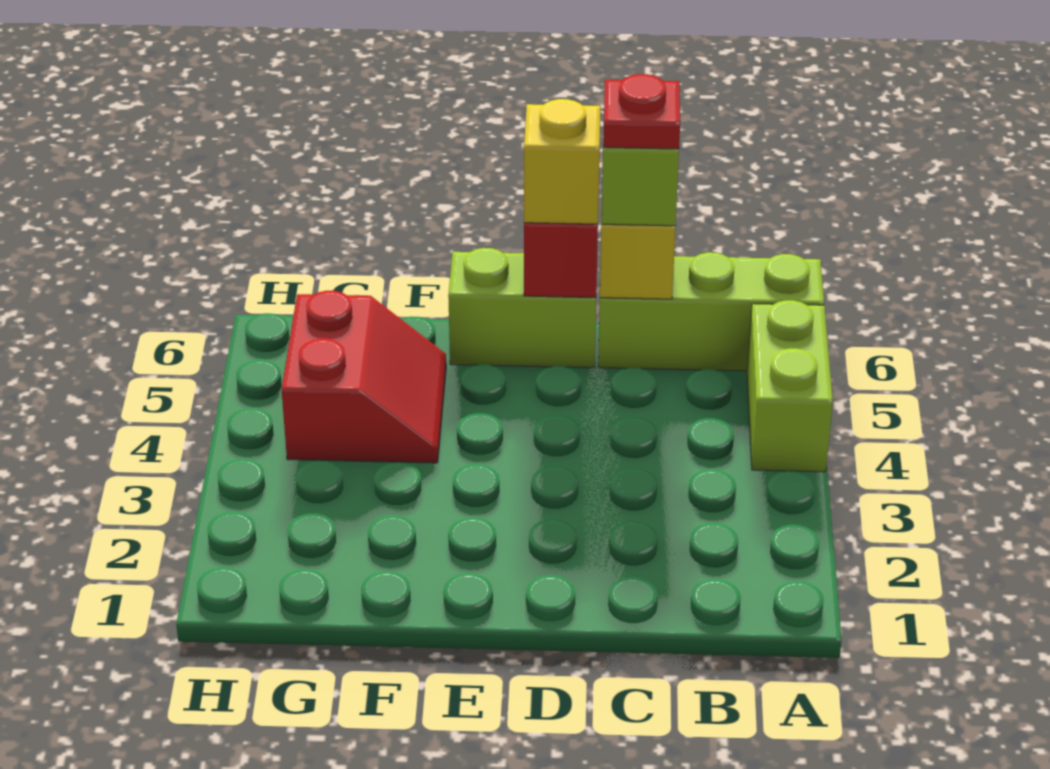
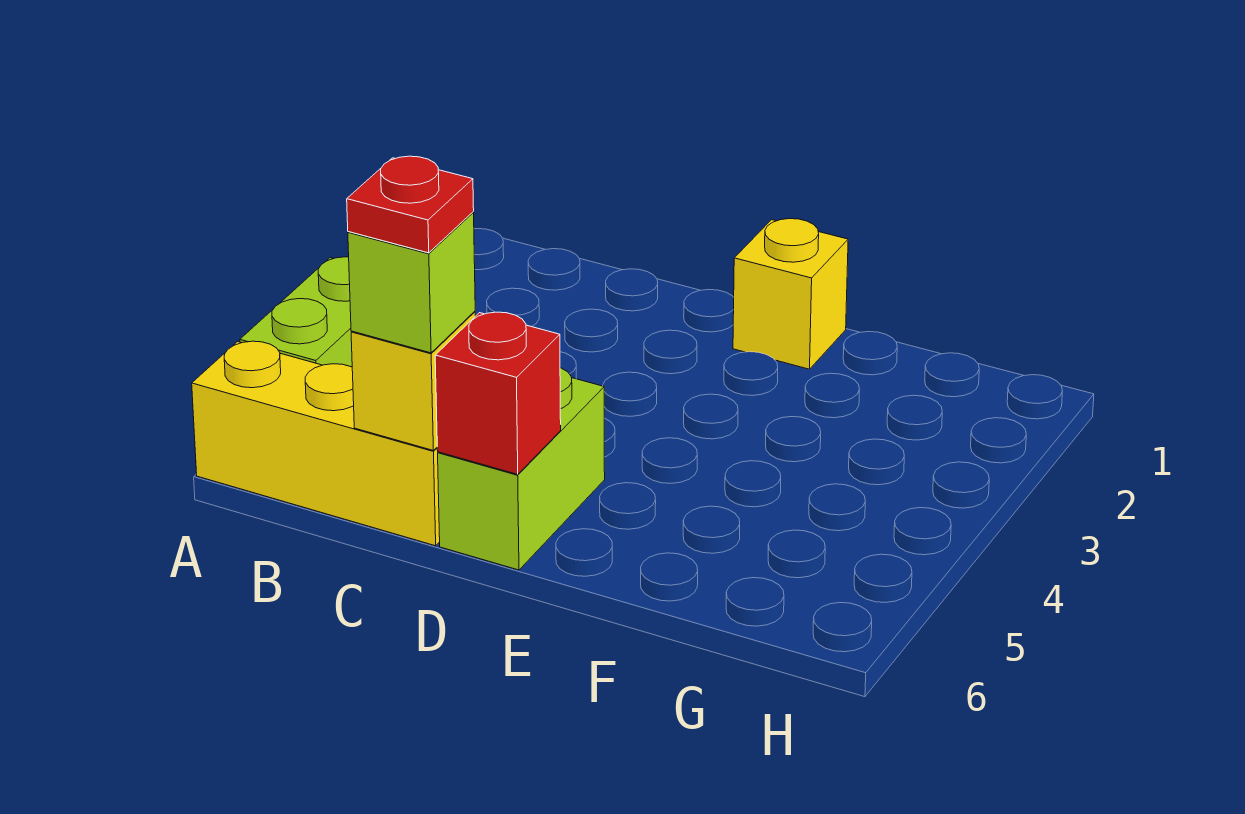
lime brick A6:C6 level 1 -> yellow brick A6:C6 level 1
lime brick D6:E6 level 1 -> lime brick D5:D6 level 1
yellow brick D6 level 3 -> yellow brick E1 level 1
red slope F4:G5 level 1 top G -> none

